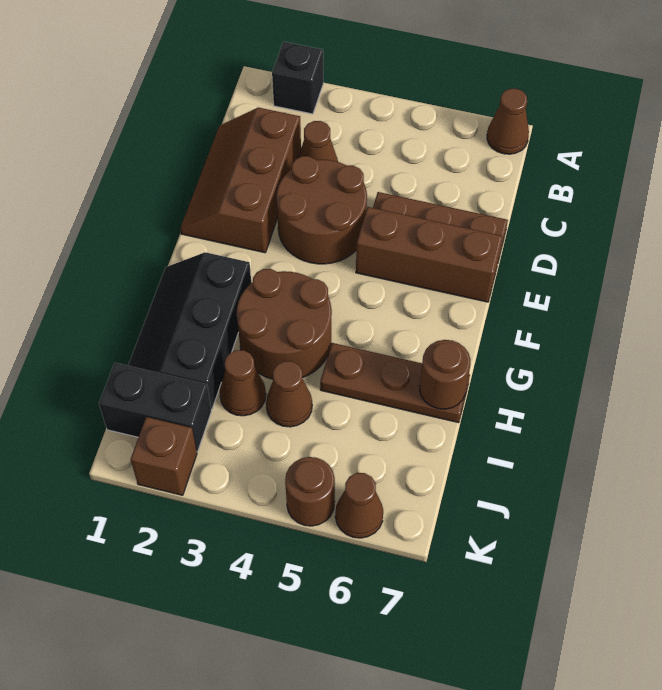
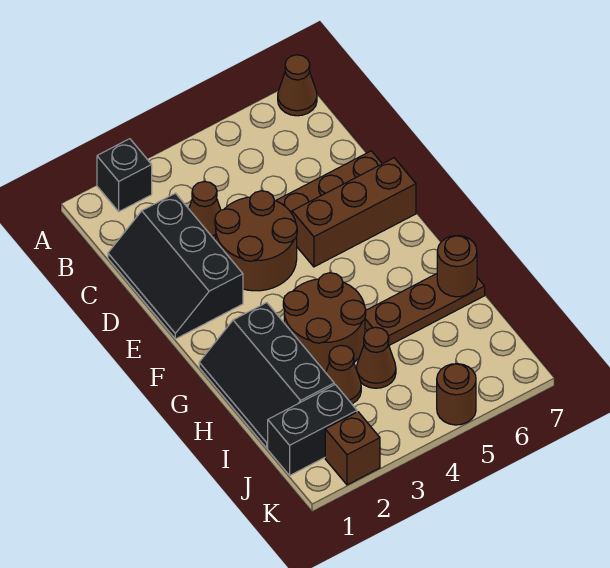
brown slope C1:E2 level 1 top 2 -> black slope C1:E2 level 1 top 2
brown cone K6 level 1 -> none

